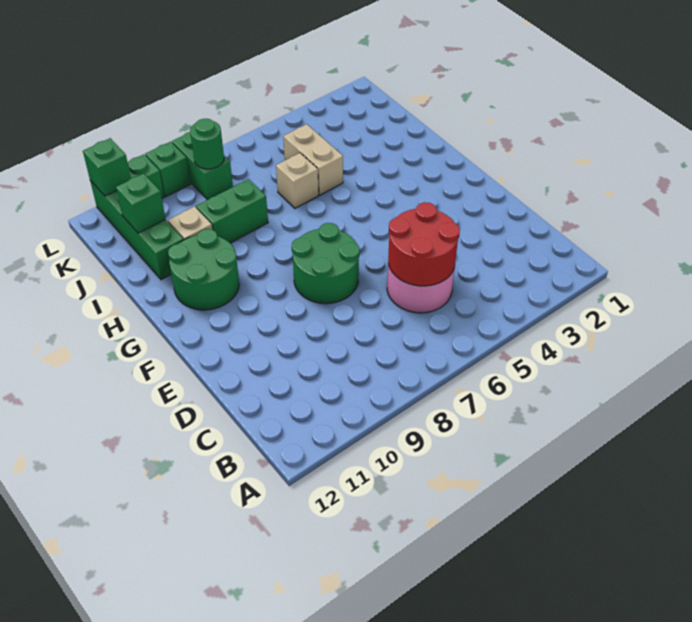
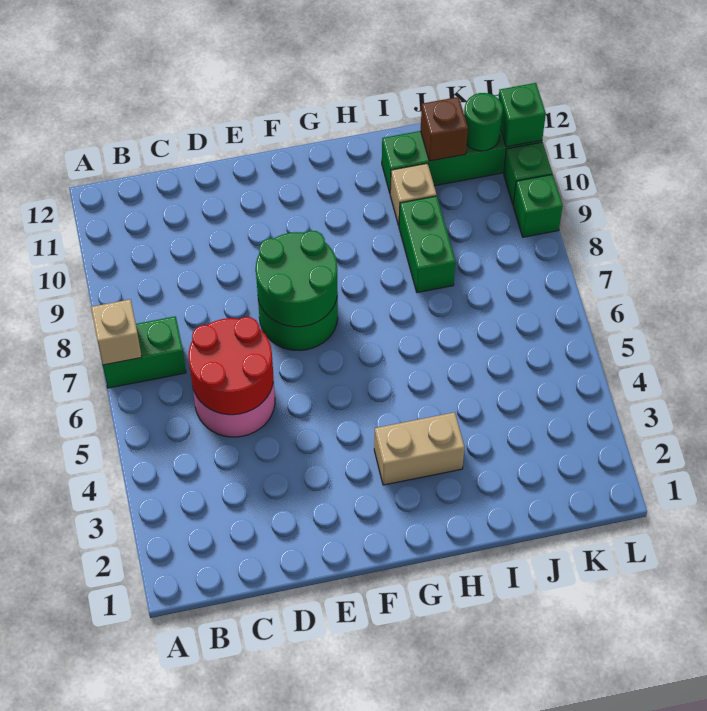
green round brick G10:H11 level 1 -> green round brick E7:F8 level 2
tan brick I5:J5 level 1 -> tan brick G3:H3 level 1
tan brick I6 level 1 -> tan brick A7 level 2
green brick J11 level 2 -> brown brick J11 level 2
green brick K8:L8 level 1 -> green brick A7:B7 level 1
green round brick K8 level 2 -> green round brick K11 level 2

